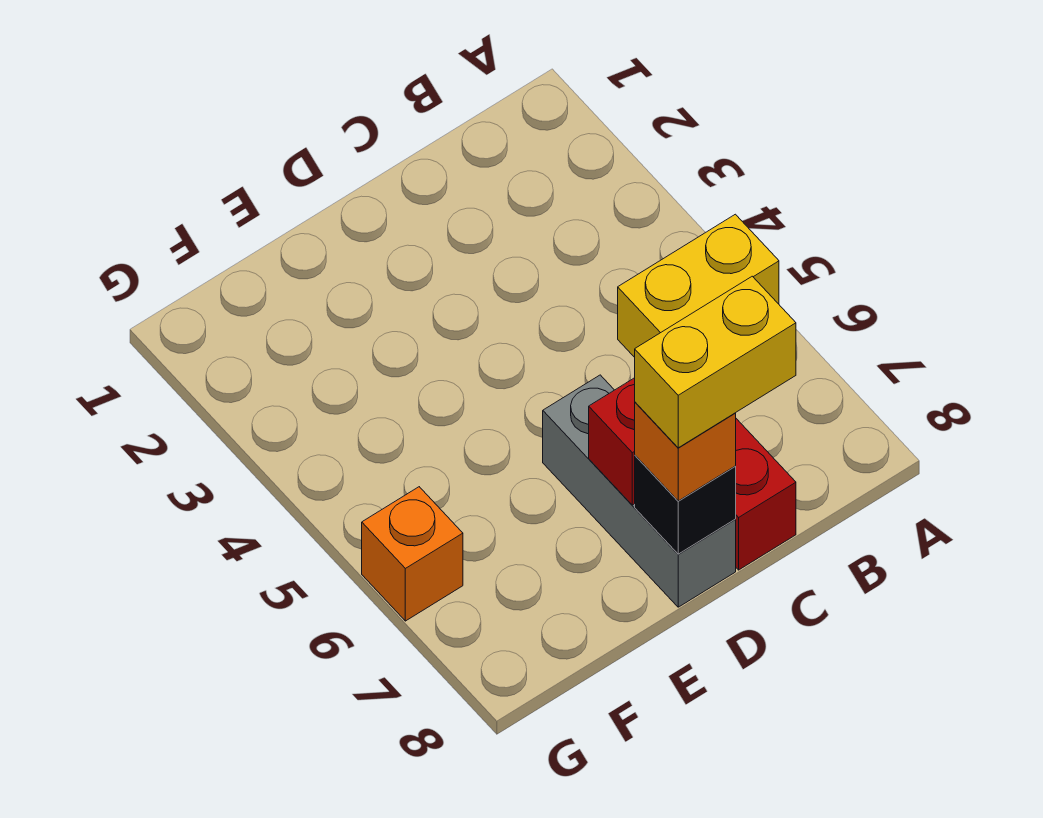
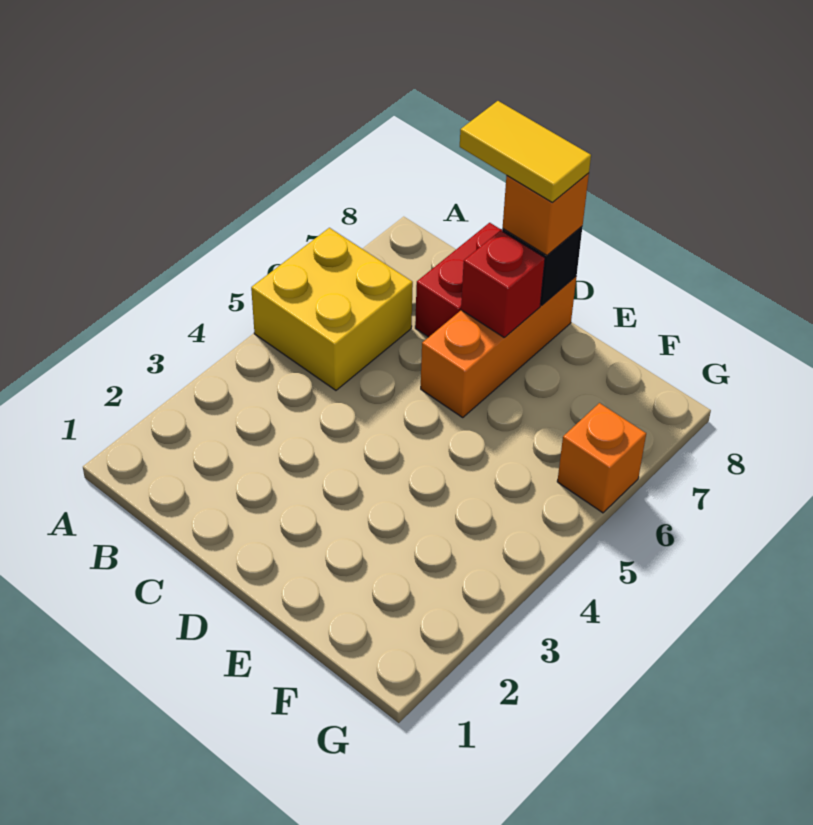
yellow brick A5:B5 level 1 -> yellow brick A5:B6 level 1
yellow brick C8:D8 level 4 -> yellow tile C8:D8 level 4
grey brick D6:D8 level 1 -> orange brick D6:D8 level 1

